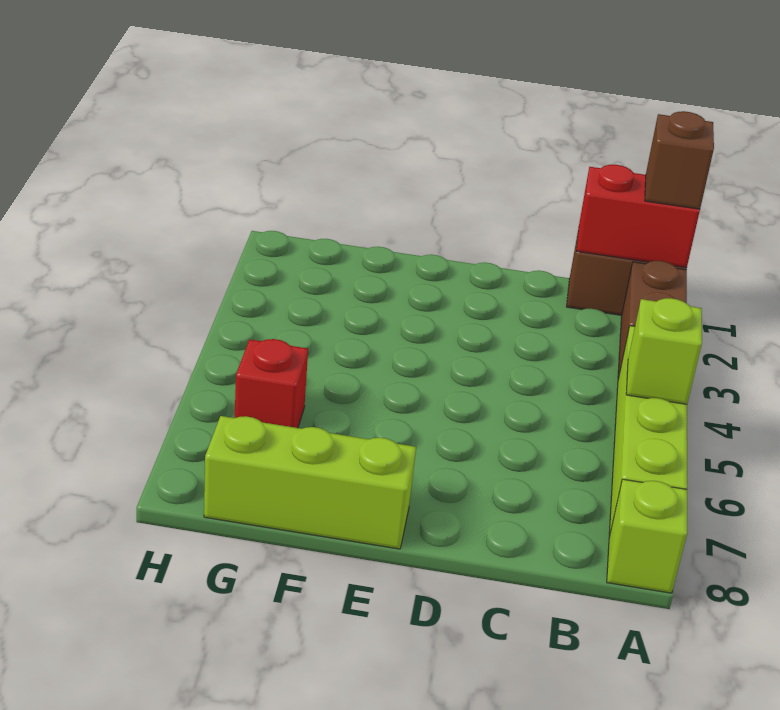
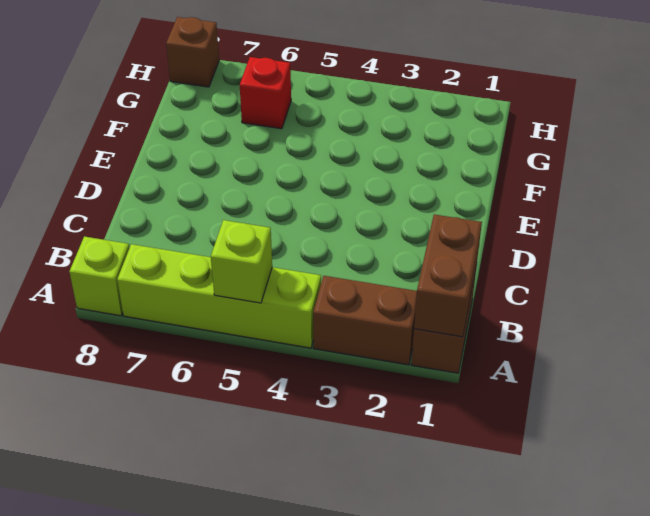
red brick A1:B1 level 2 -> brown brick A1:B1 level 2
brown brick A1 level 3 -> brown brick H8 level 1
lime brick E8:G8 level 1 -> none

